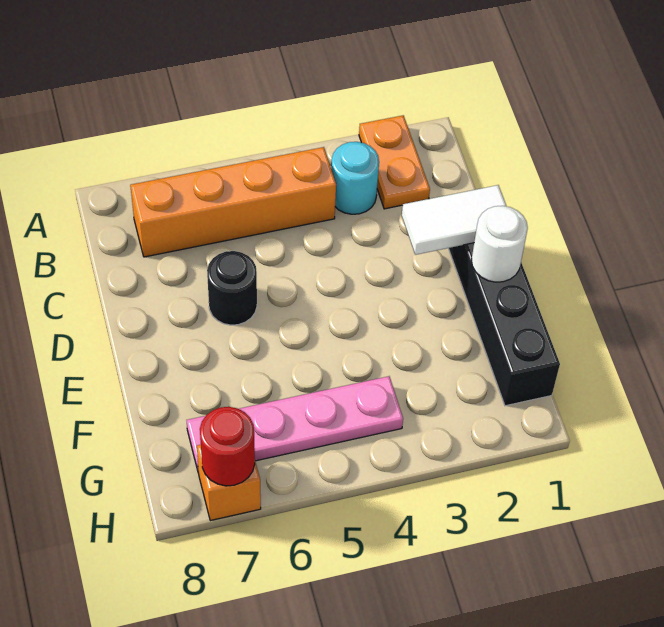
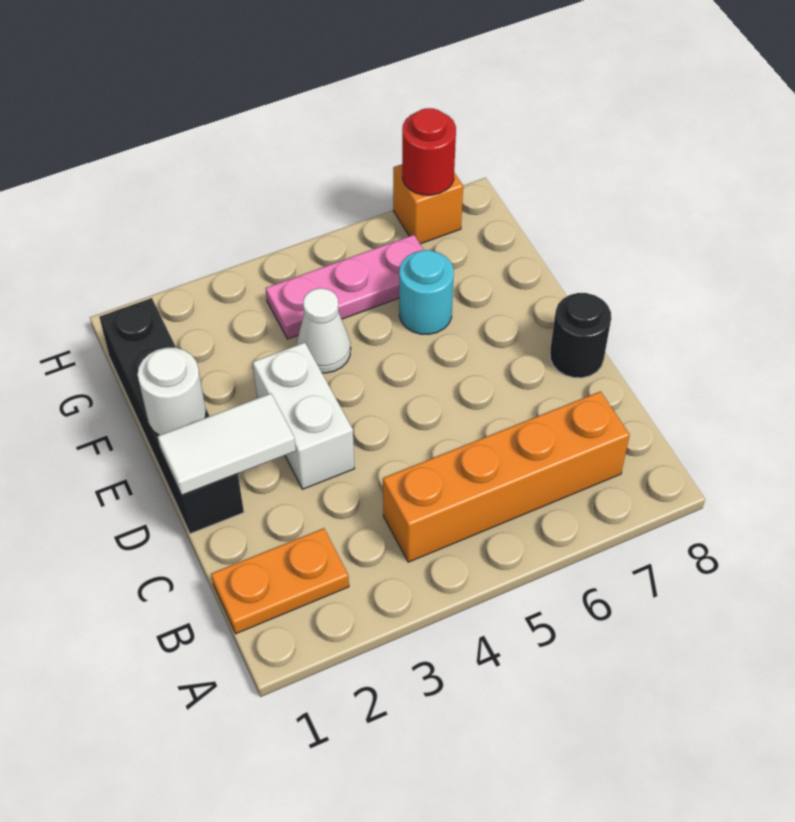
orange plate A2:B2 level 1 -> orange plate B1:B2 level 1
cyan round brick B3 level 1 -> cyan round brick F6 level 1
none -> white brick D3:E3 level 1
black round brick D6 level 1 -> black round brick D8 level 1
none -> white cone F4 level 1
pink plate G4:G7 level 1 -> pink plate G4:G6 level 1

